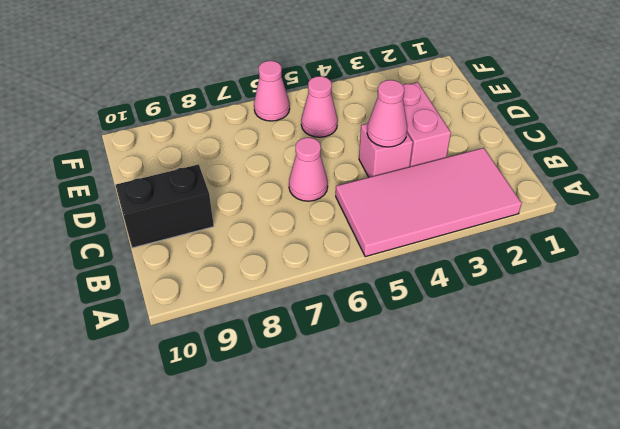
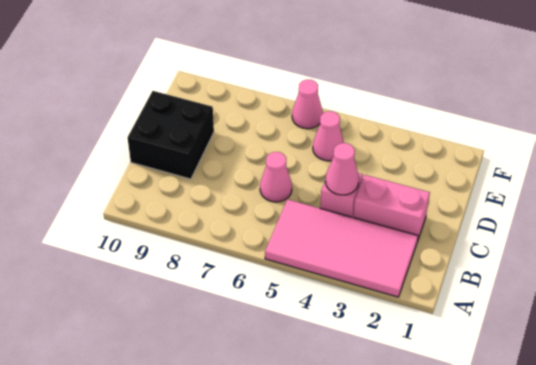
pink brick C3:D3 level 1 -> pink brick C2:C3 level 1
black brick C9:C10 level 1 -> black brick C9:D10 level 1

